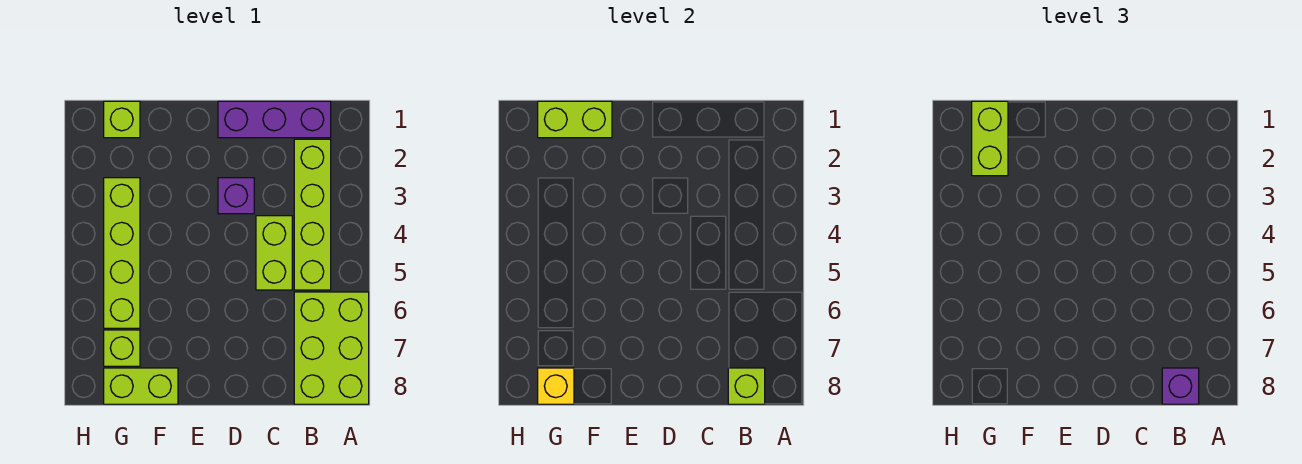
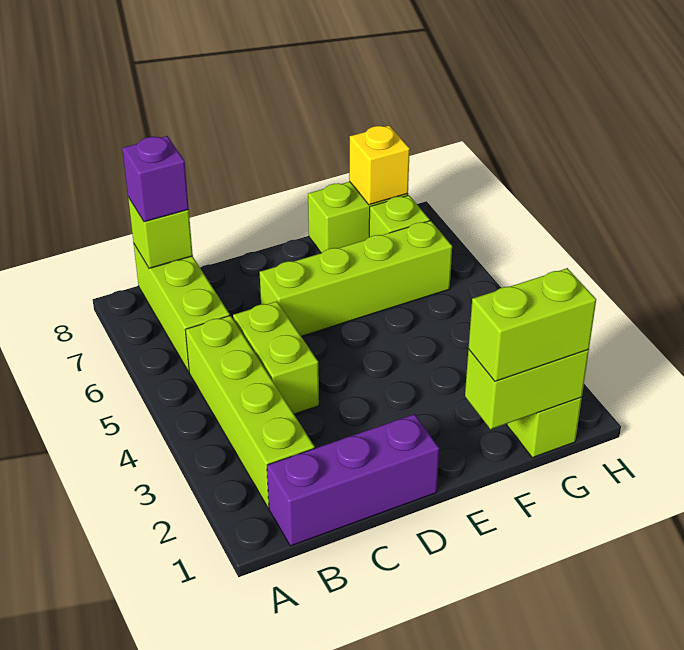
lime brick A6:B8 level 1 -> lime brick B6:B8 level 1
purple brick D3 level 1 -> none
lime brick G1:G2 level 3 -> lime brick F1:G1 level 3
lime brick G3:G6 level 1 -> lime brick D6:G6 level 1

